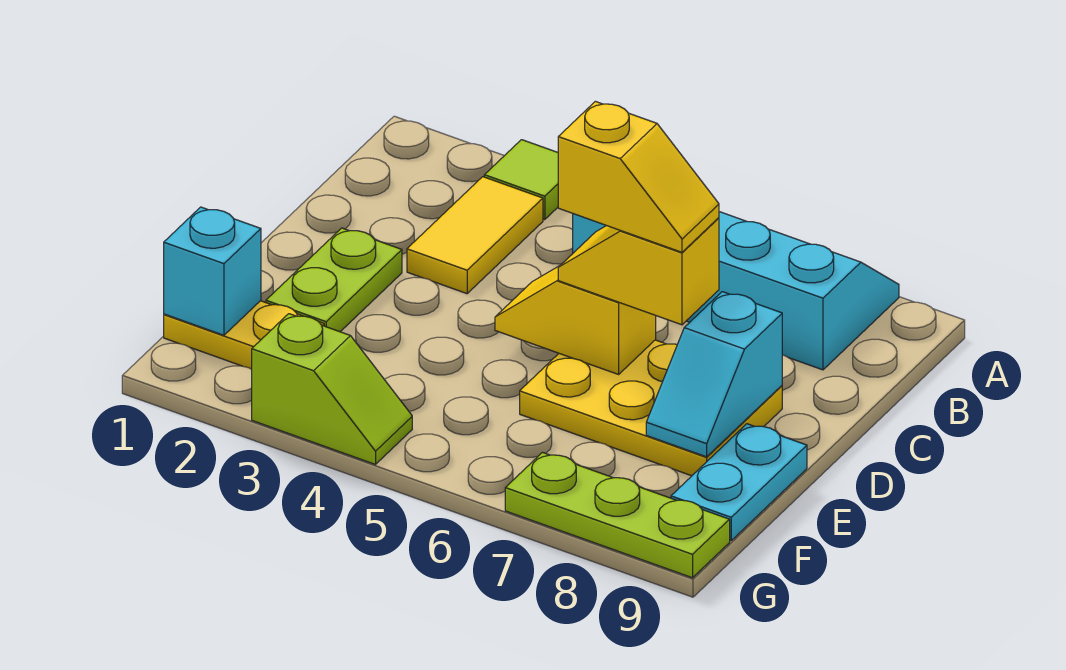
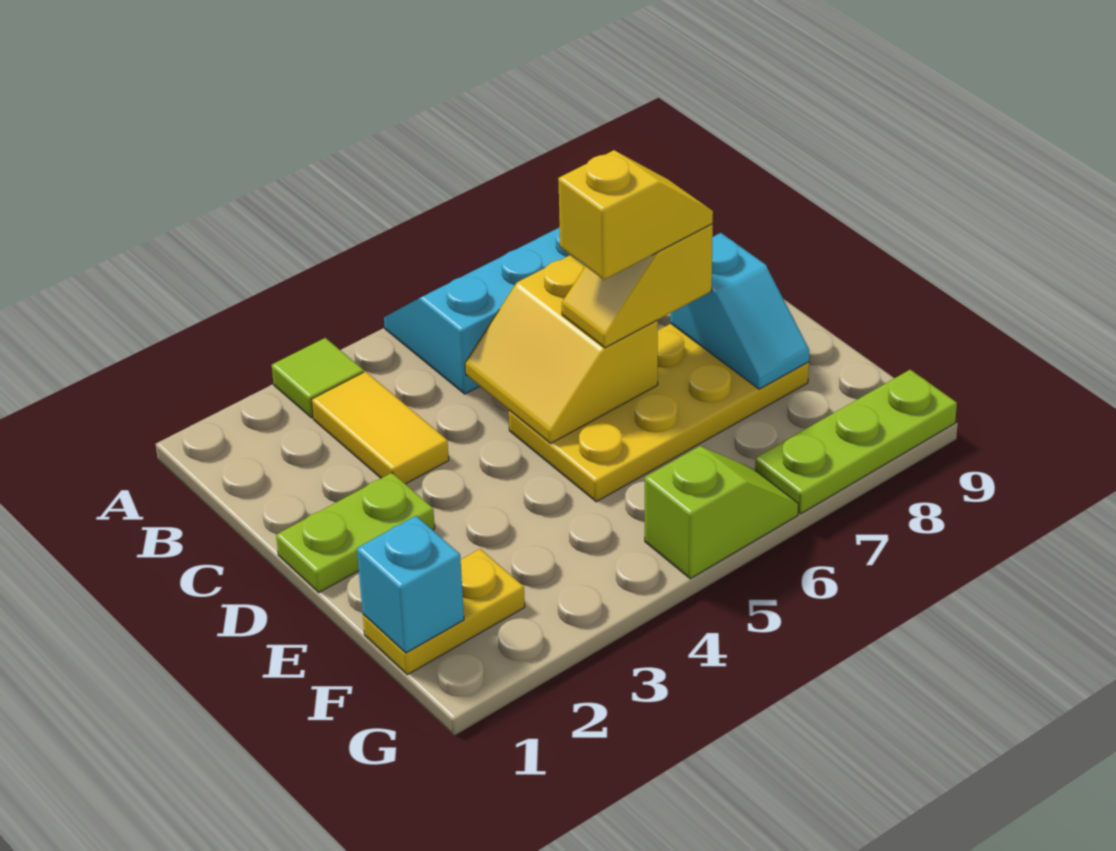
lime plate D2:E2 level 1 -> lime plate D1:D2 level 1
yellow slope D5:D6 level 2 top 6 -> yellow slope C5:D6 level 2 top 6
yellow plate D6:E8 level 1 -> yellow plate D5:E8 level 1
cyan plate E9:F9 level 1 -> none
lime slope G3:G4 level 1 top 3 -> lime slope G5:G6 level 1 top 5

